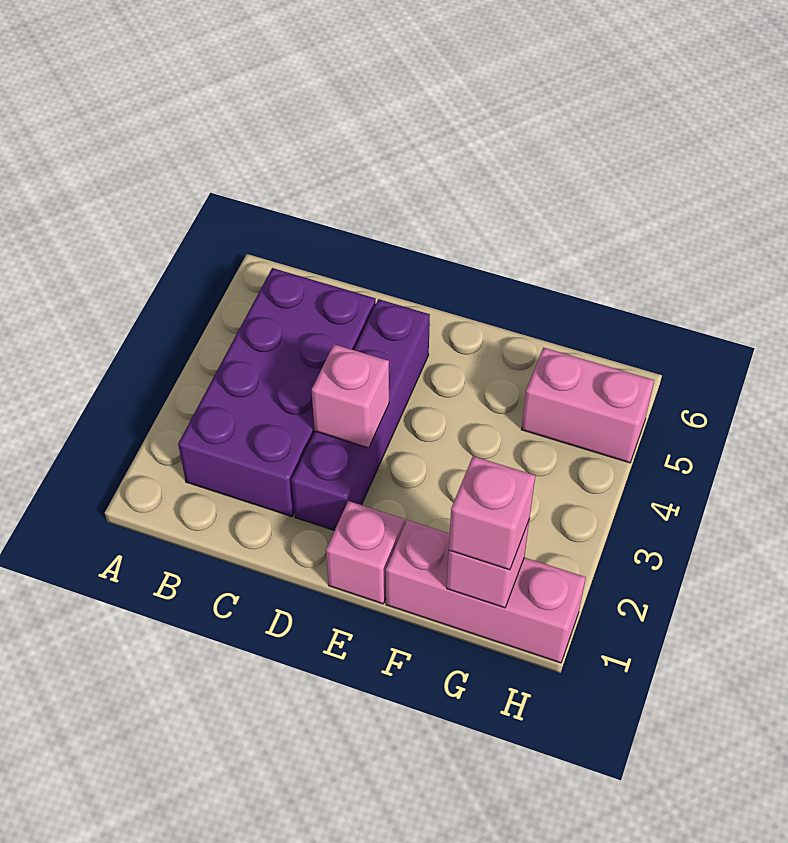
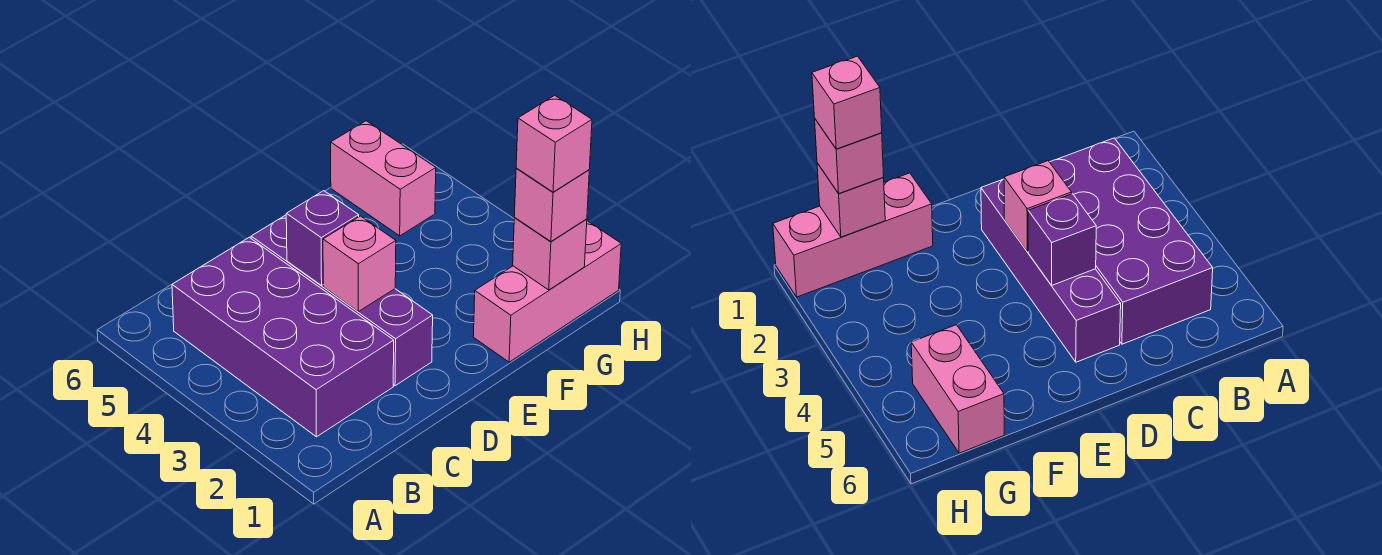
none -> purple brick D4 level 2
pink brick E1 level 1 -> pink brick G1 level 4
pink brick G5:H5 level 1 -> pink brick G5:G6 level 1

